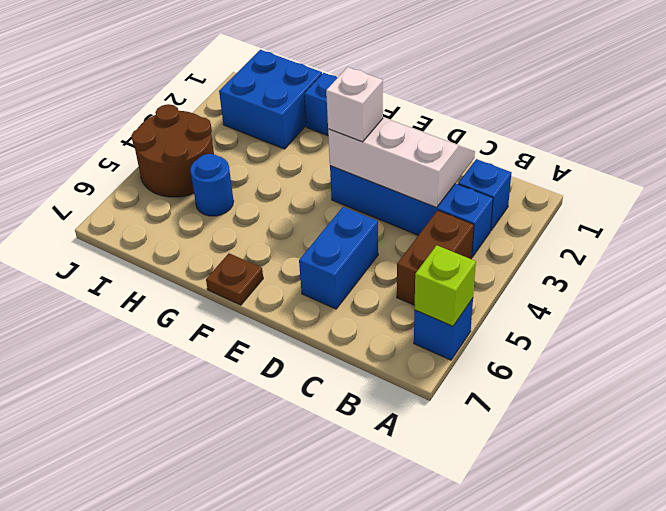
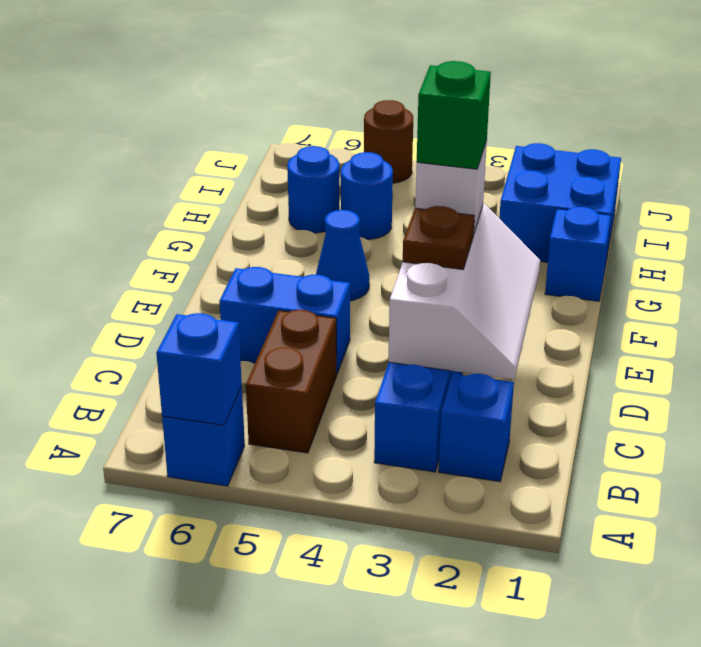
lime brick A6 level 2 -> blue brick A6 level 2
brown brick B4:B5 level 1 -> brown brick B5:C5 level 1
none -> green brick E3 level 4
none -> blue cone F5 level 1
brown plate F7 level 1 -> brown plate D3 level 3
none -> blue round brick H6 level 1
brown round brick I4:J5 level 1 -> brown round brick J5 level 1

